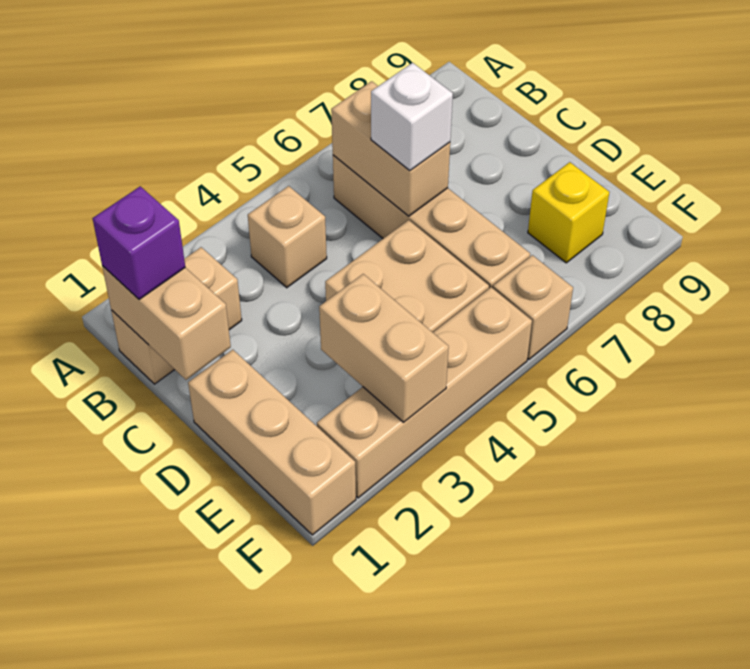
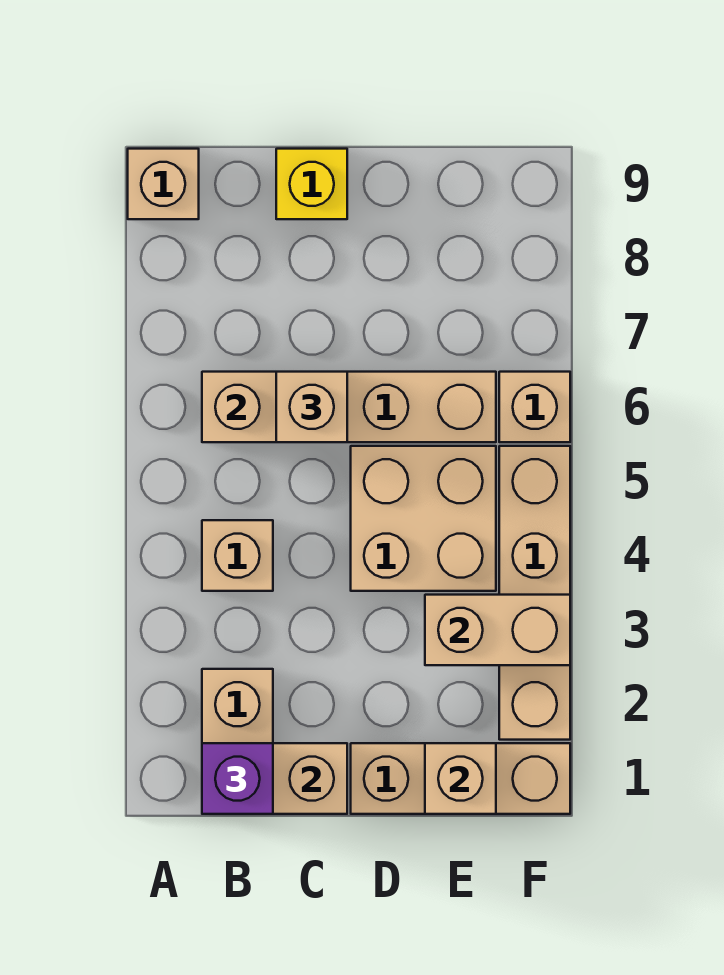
none -> tan brick A9 level 1
white brick C6 level 3 -> tan brick C6 level 3
none -> tan brick E1 level 2
yellow brick E8 level 1 -> yellow brick C9 level 1

